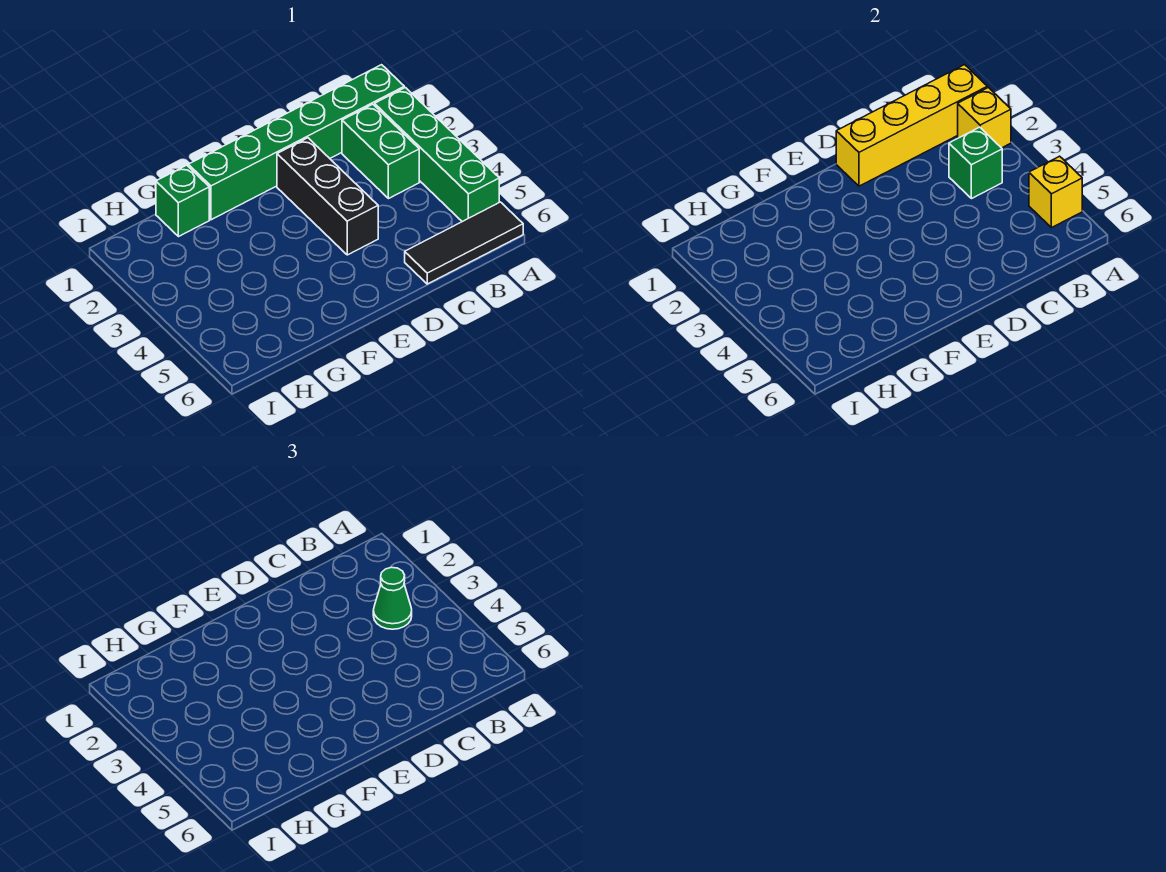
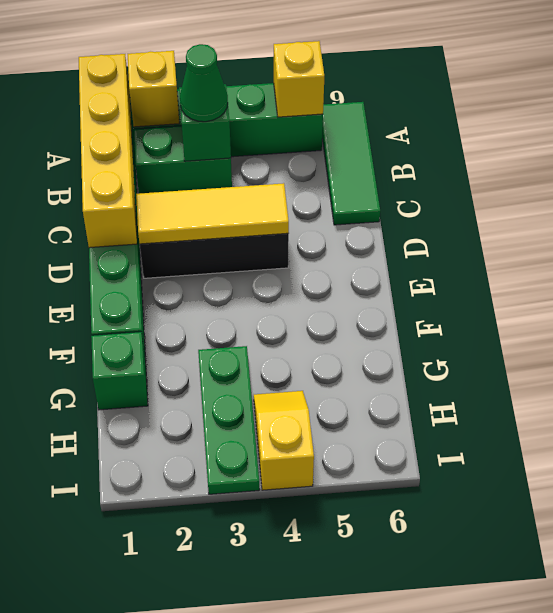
black tile A6:C6 level 1 -> green tile A6:C6 level 1
none -> yellow tile D2:D4 level 2
none -> green plate G3:I3 level 1
none -> yellow slope H4:I4 level 1 top I

